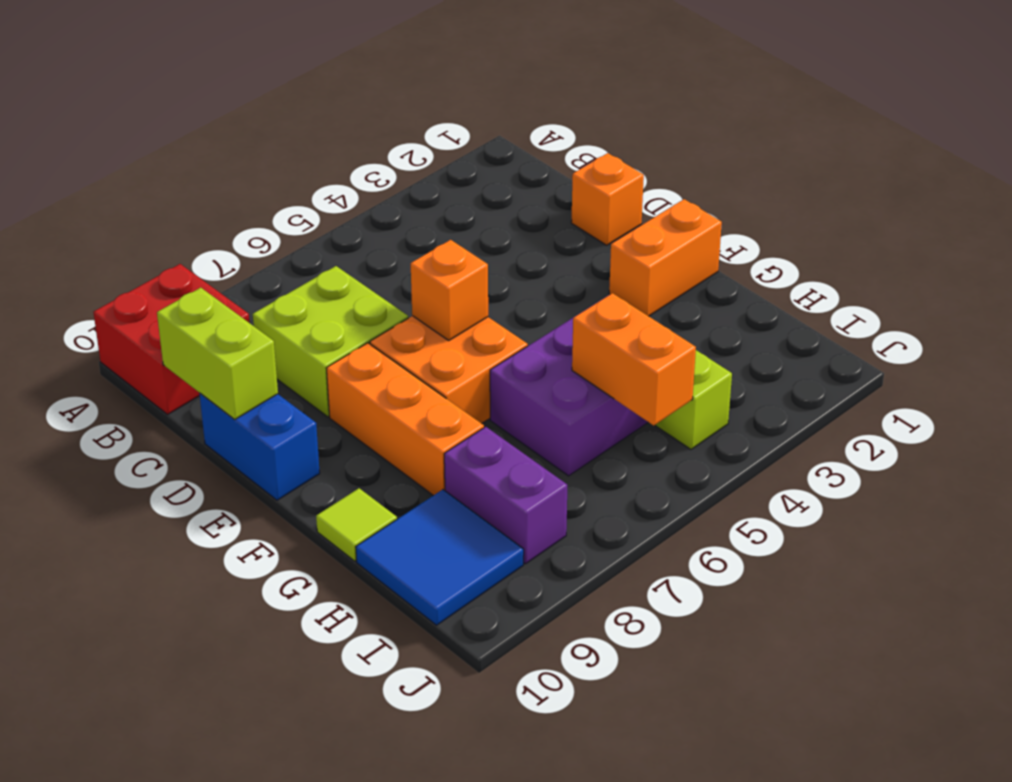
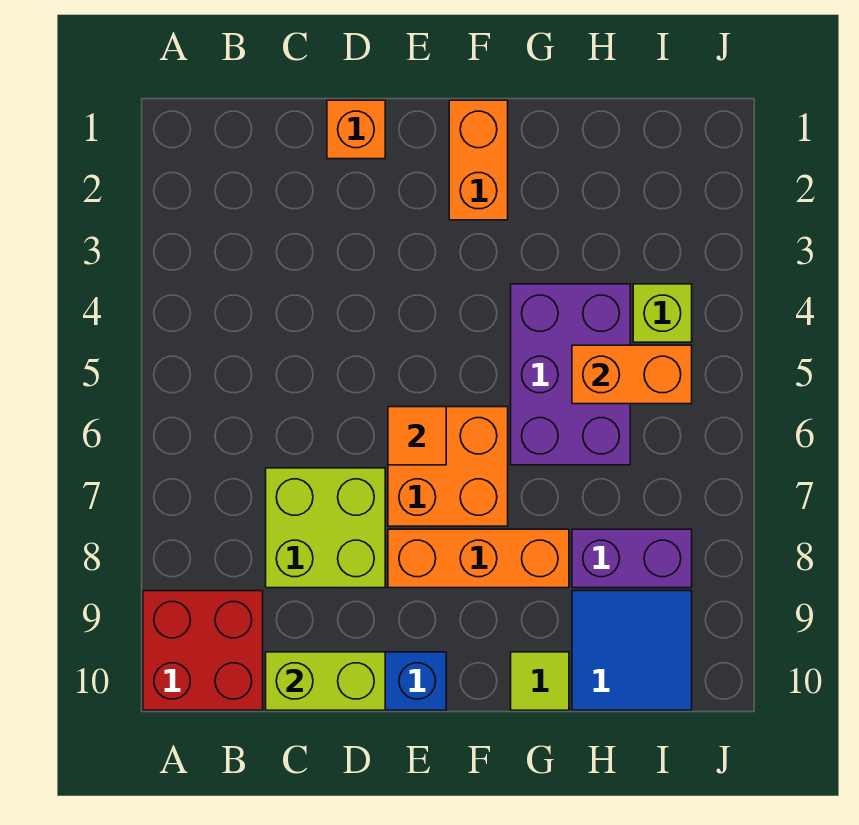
orange brick E6 level 2 -> orange tile E6 level 2

